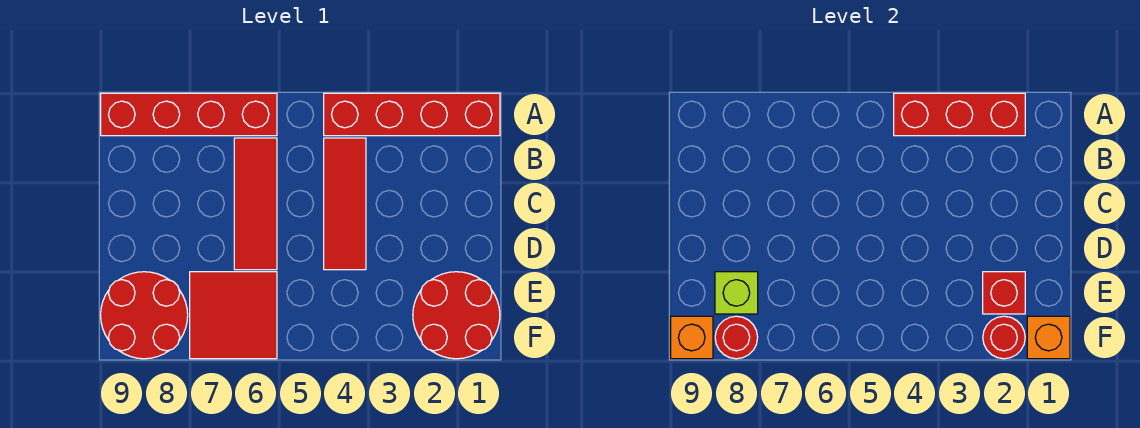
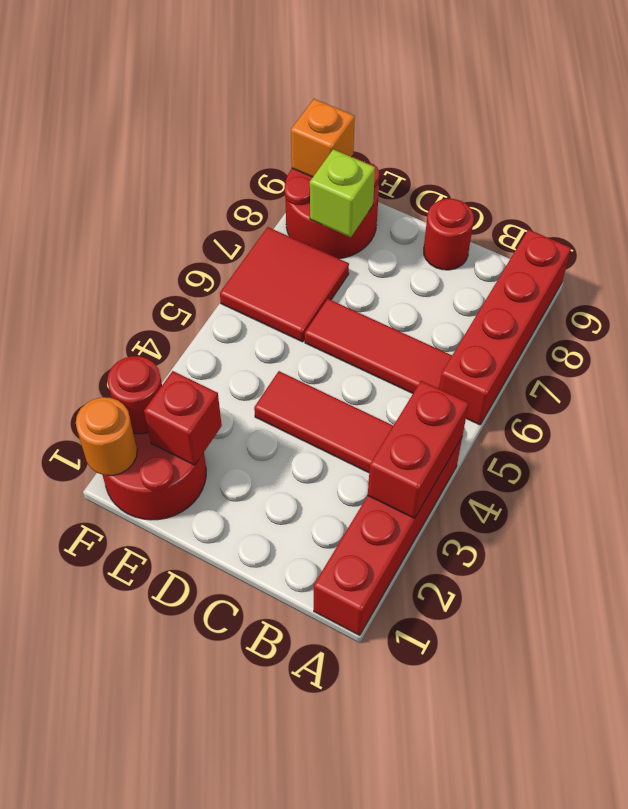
red brick A2:A4 level 2 -> red brick A3:A4 level 2
orange brick F1 level 2 -> orange round brick F1 level 2
red round brick F8 level 2 -> red round brick C9 level 1

